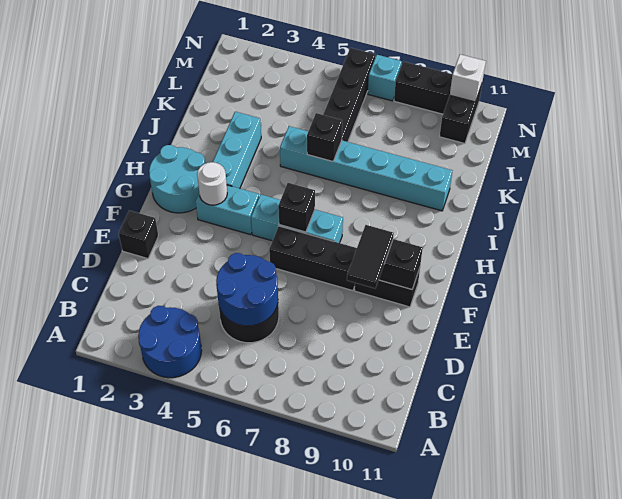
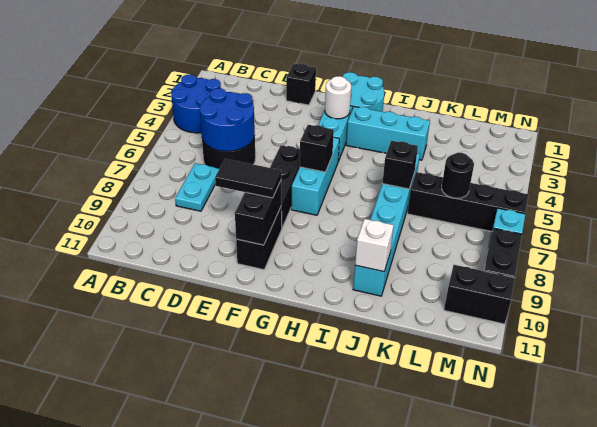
none -> cyan plate C7:C8 level 1
none -> black round brick L6 level 2
white brick N10 level 2 -> white brick J10 level 2

